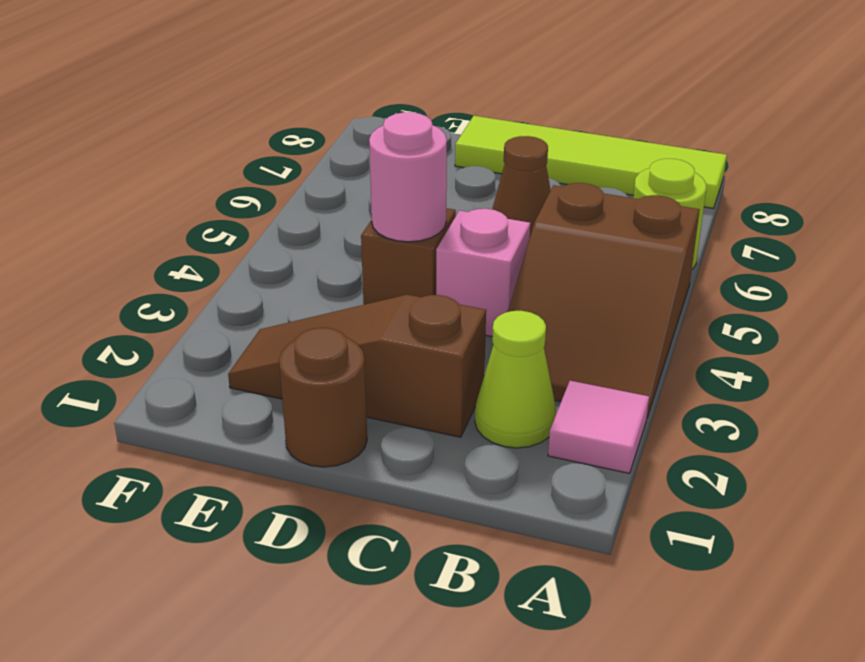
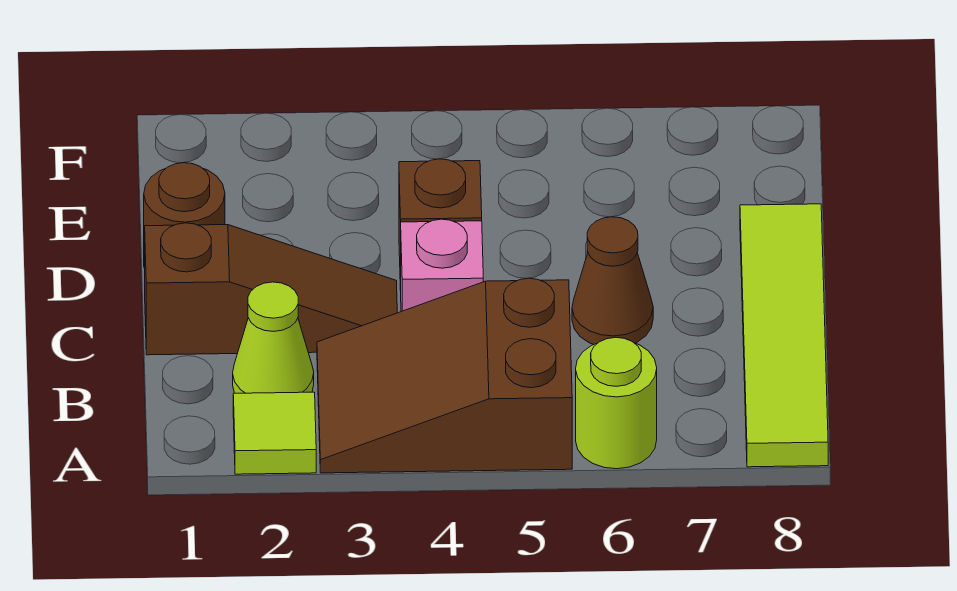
pink tile A2 level 1 -> lime tile A2 level 1
brown slope C2:E2 level 1 top C -> brown slope C1:C3 level 1 top 1
pink round brick D4 level 2 -> none

